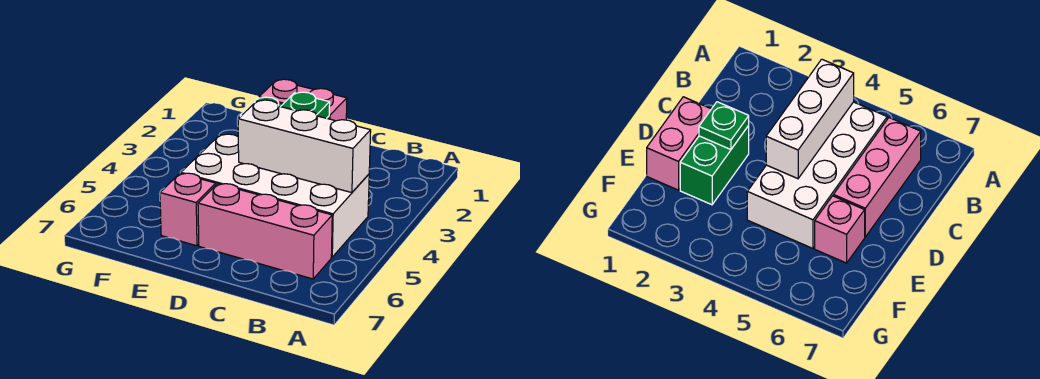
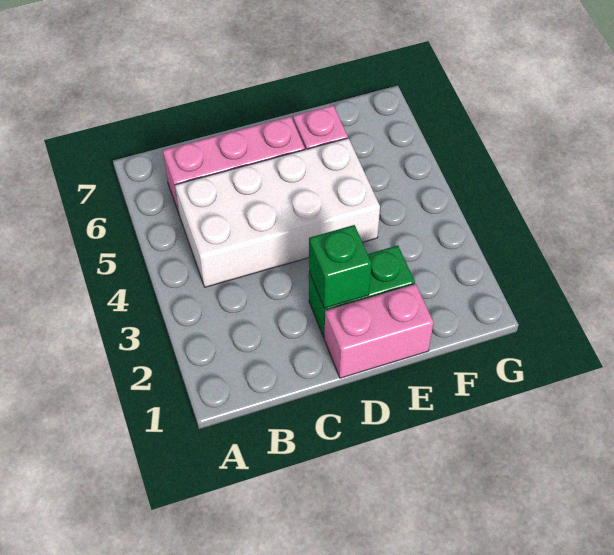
white brick B4:D4 level 2 -> none
green plate D2 level 2 -> green brick D2 level 2

